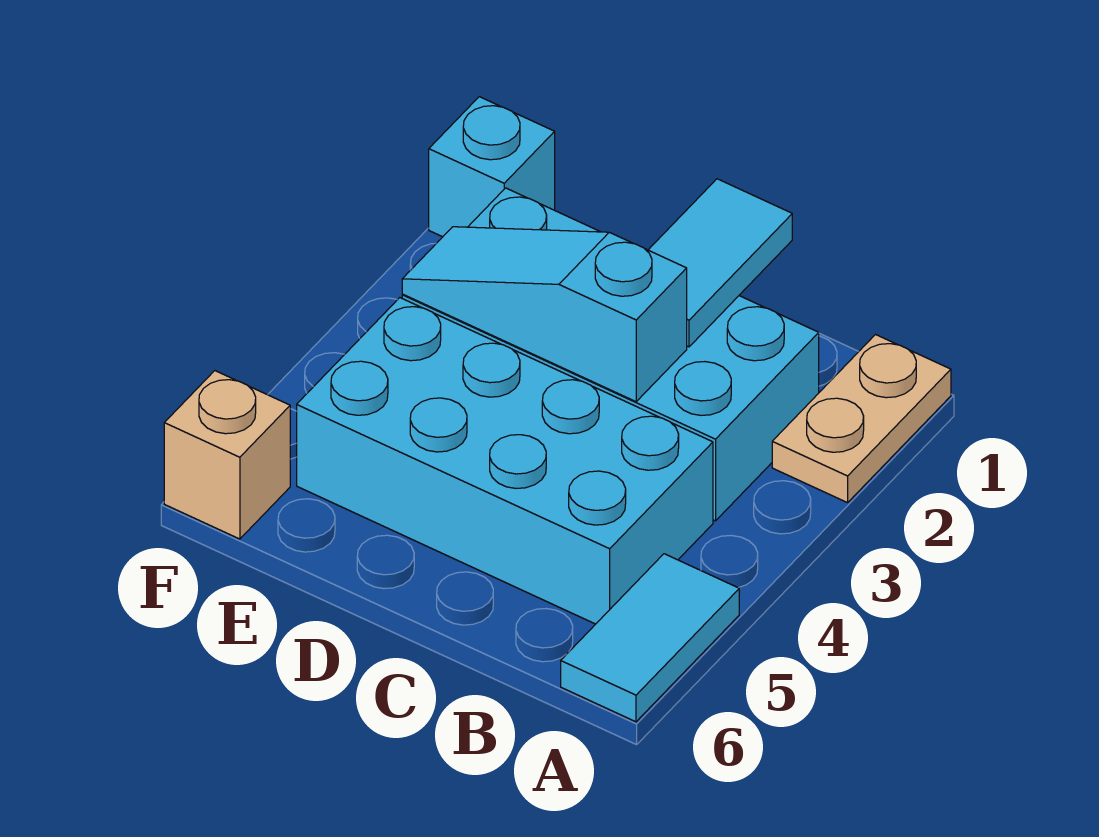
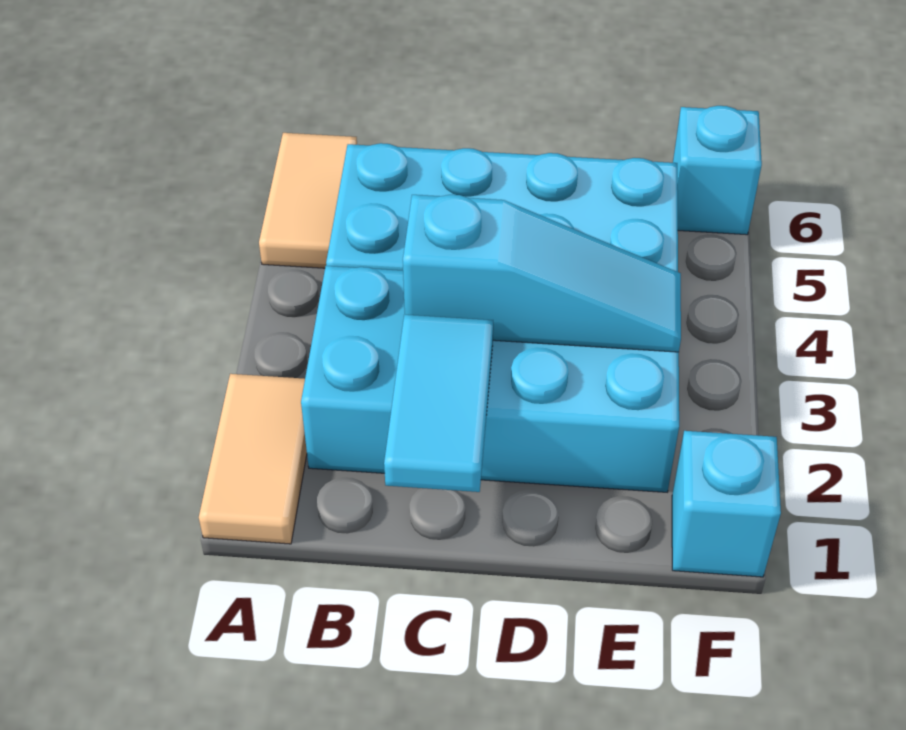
tan plate A1:A2 level 1 -> tan tile A1:A2 level 1
cyan tile A5:A6 level 1 -> tan tile A5:A6 level 1
tan brick F6 level 1 -> cyan brick F6 level 1

